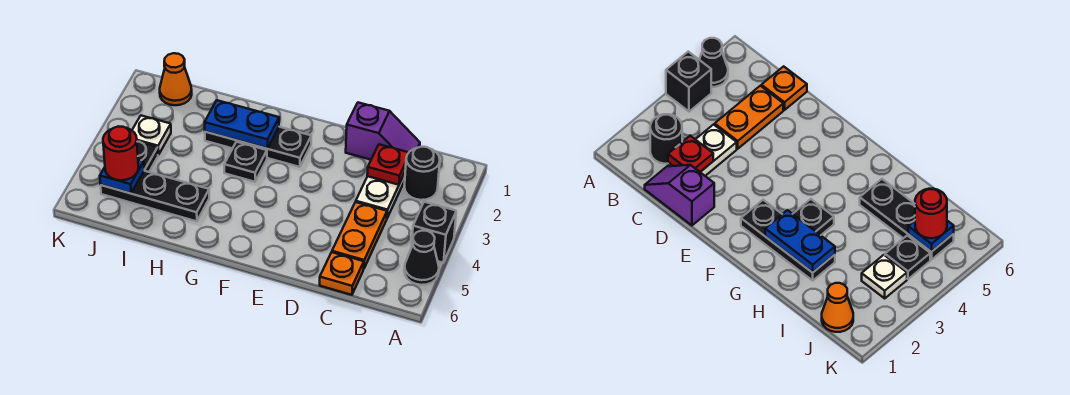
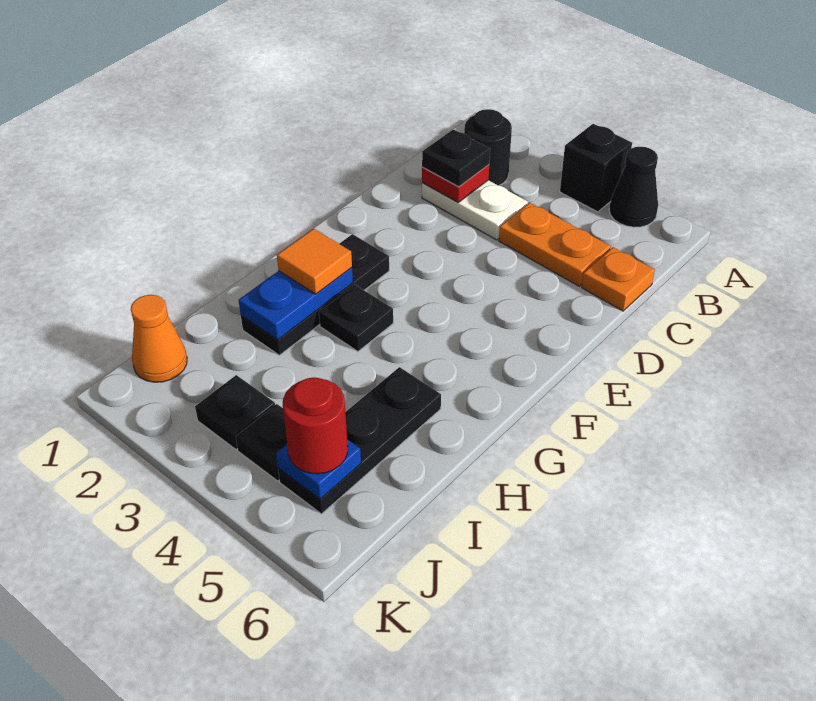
purple slope C1:D1 level 1 top D -> none
none -> black plate C2 level 3
none -> orange tile G2 level 3
white plate J3 level 1 -> black plate J3 level 1

